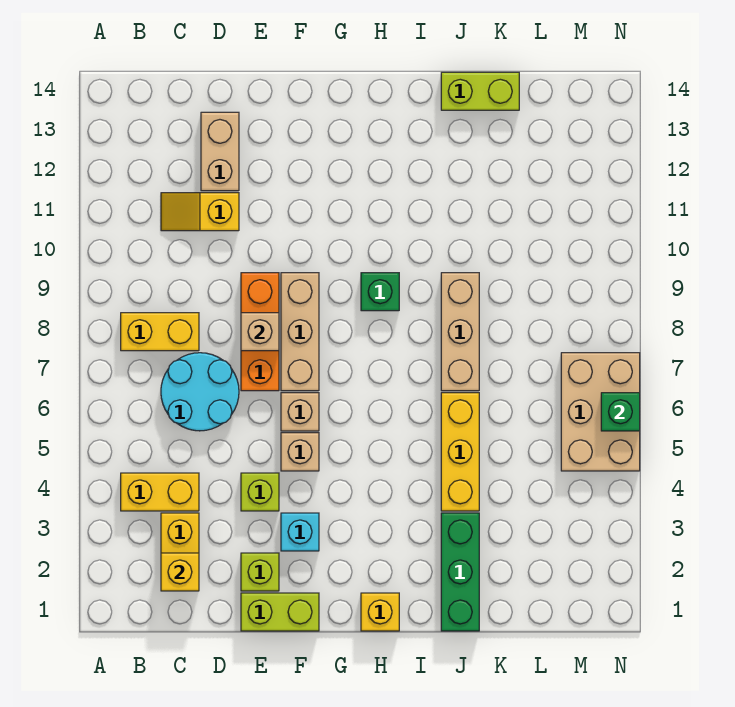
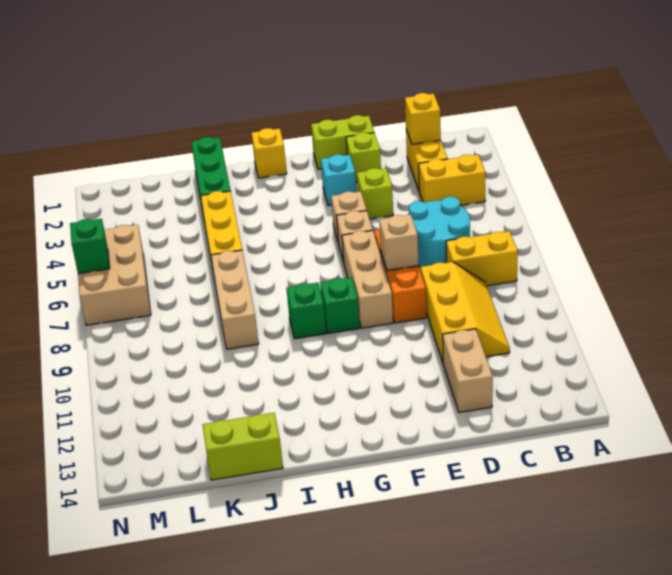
yellow slope C11:D11 level 1 top D -> yellow slope C9:D11 level 1 top D
none -> green brick G9 level 1

